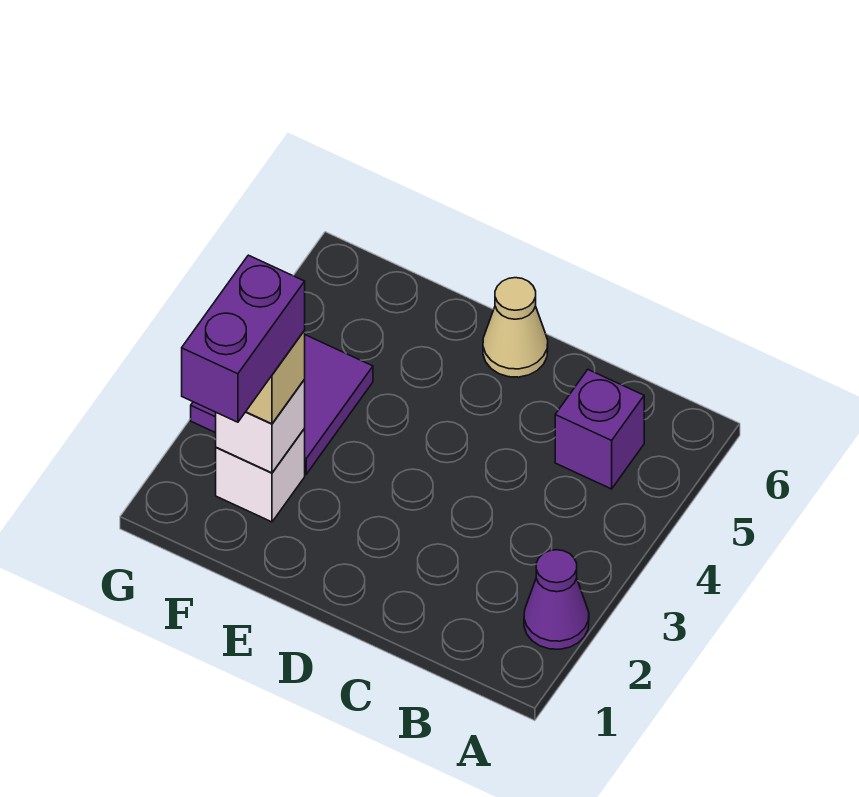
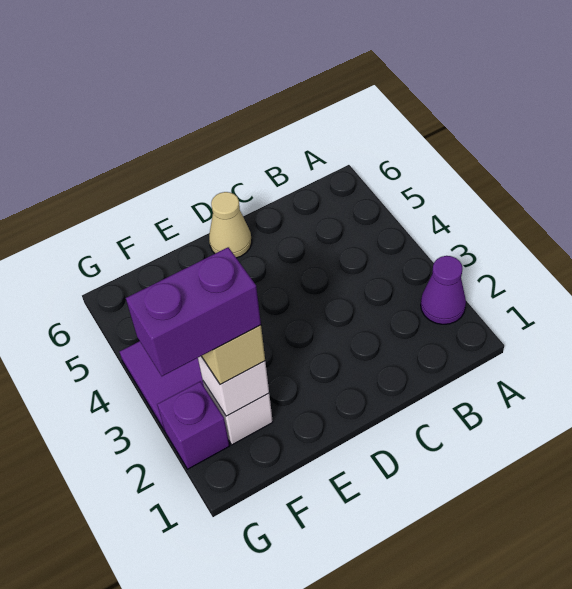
purple brick B5 level 1 -> purple brick G2 level 1
purple brick F1:F2 level 4 -> purple brick F2:G2 level 4

